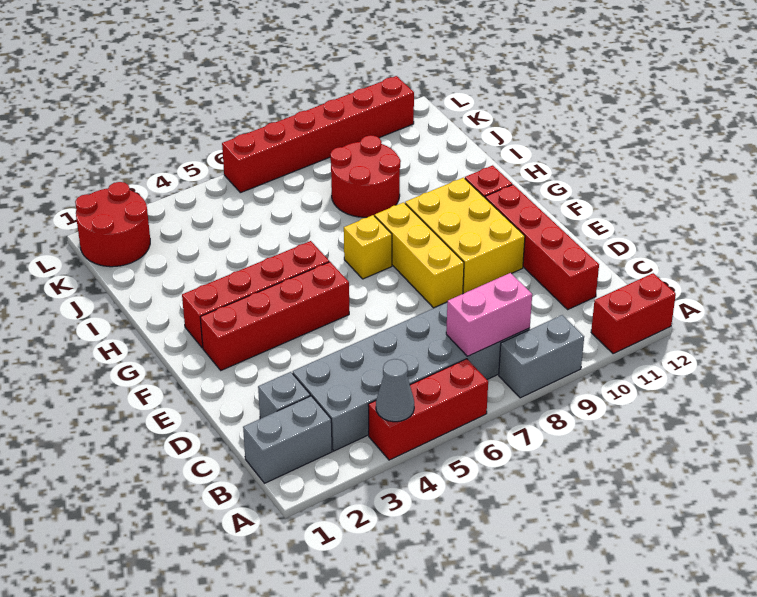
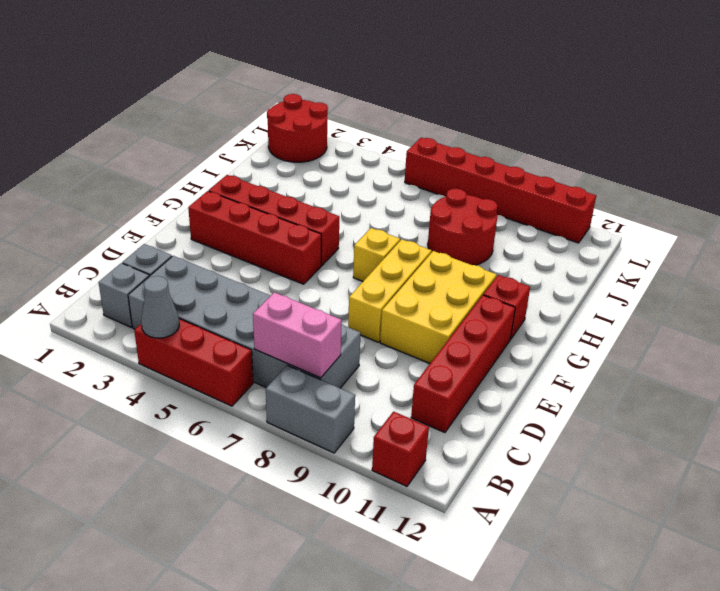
red brick A11:A12 level 1 -> red brick A11 level 1
grey brick B1:B2 level 1 -> grey brick B2 level 1

